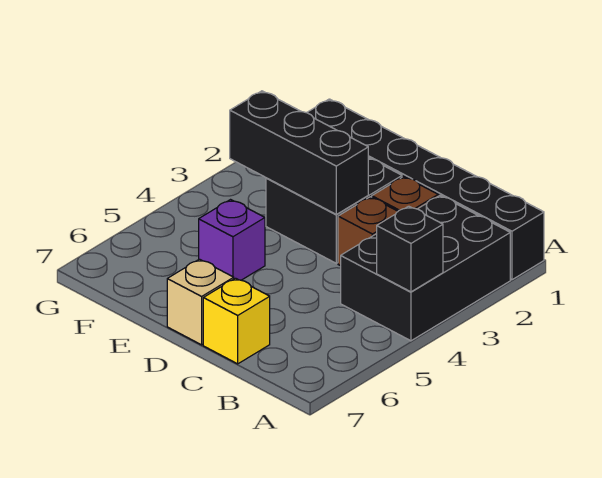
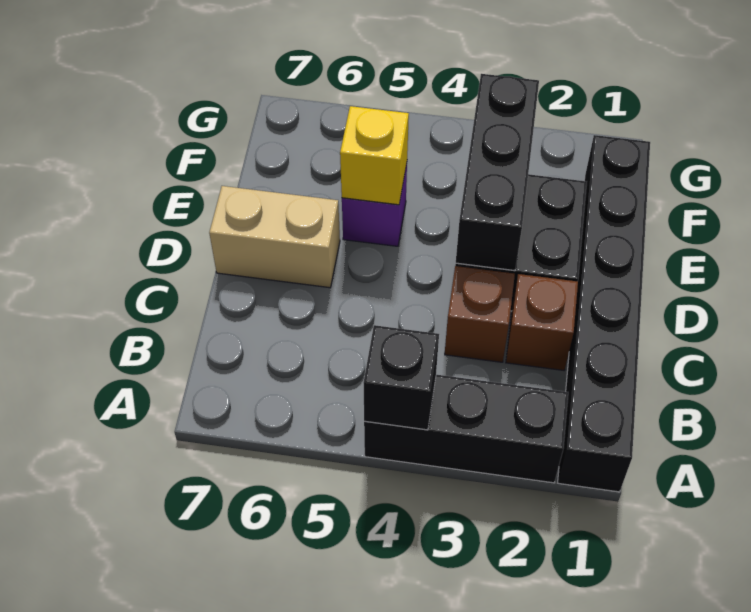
black brick A2:B4 level 1 -> black brick A2:A4 level 1
yellow brick C7 level 1 -> yellow brick E5 level 2
tan brick D7 level 1 -> tan brick D6:D7 level 1

